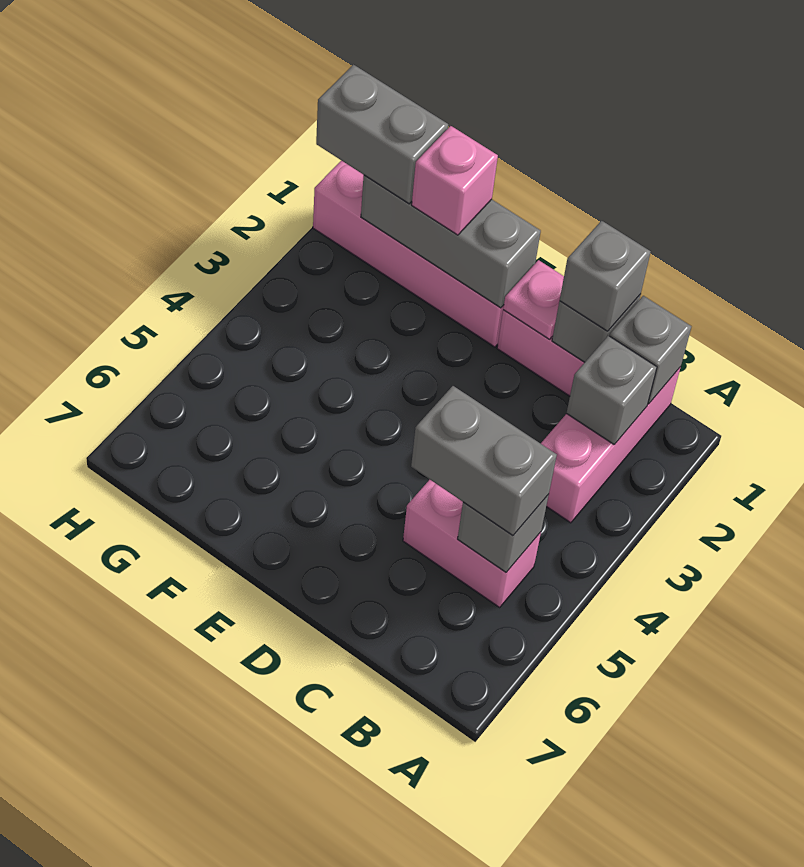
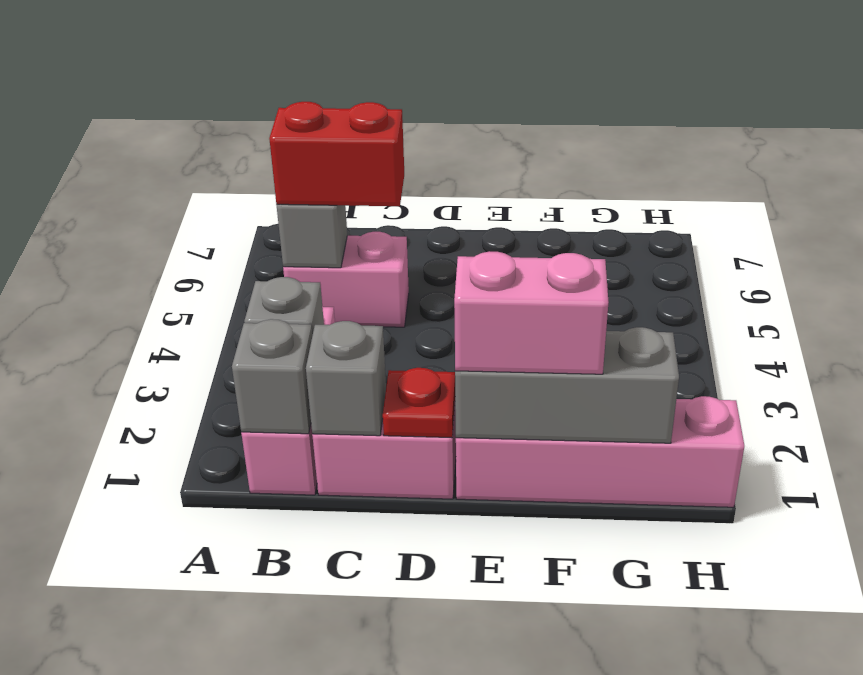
grey brick B5:C5 level 3 -> red brick B5:C5 level 3
grey brick C1 level 3 -> none
pink plate D1 level 2 -> red plate D1 level 2
pink brick F1 level 3 -> pink brick E1:F1 level 3
grey brick G1:H1 level 3 -> none

